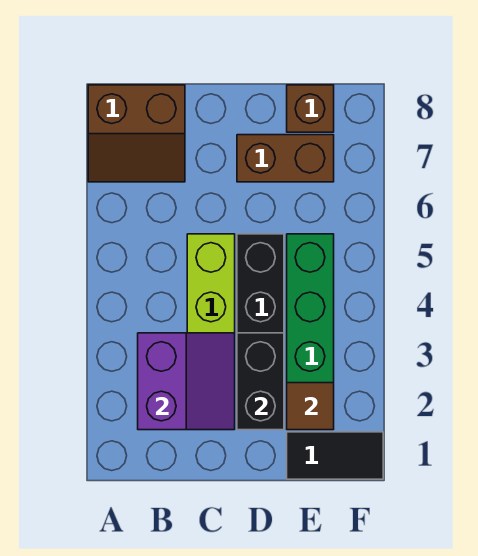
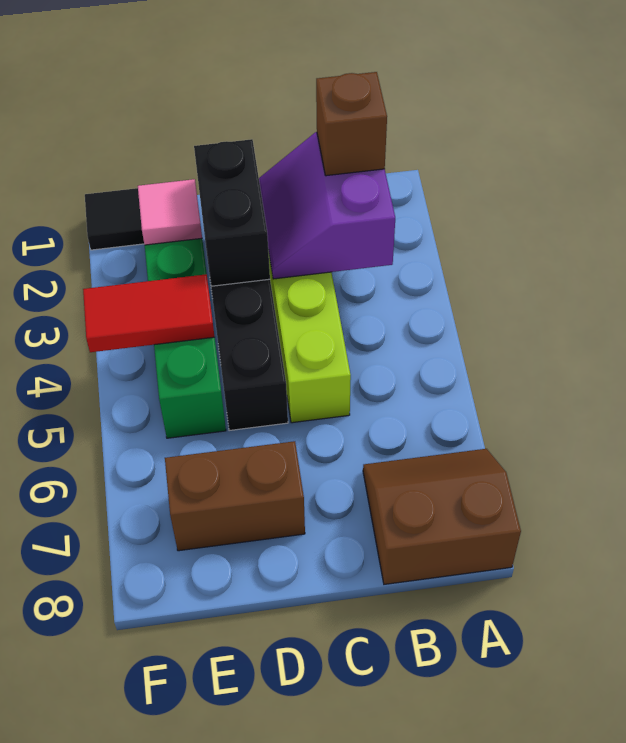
brown tile E2 level 2 -> pink tile E2 level 2
none -> red tile E4:F4 level 2
brown brick E8 level 1 -> brown brick B2 level 3

